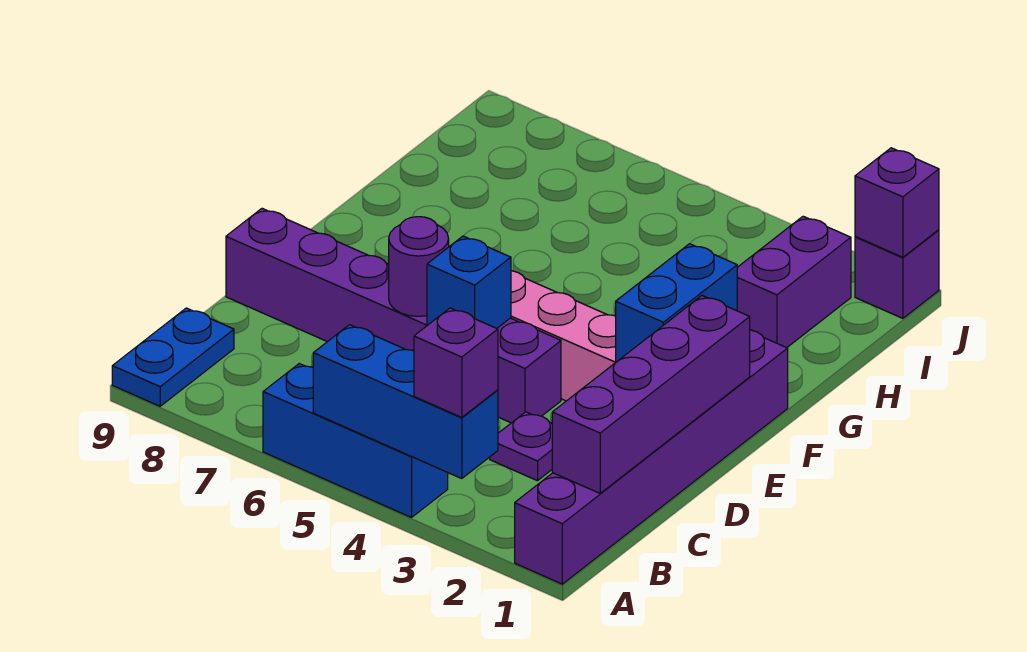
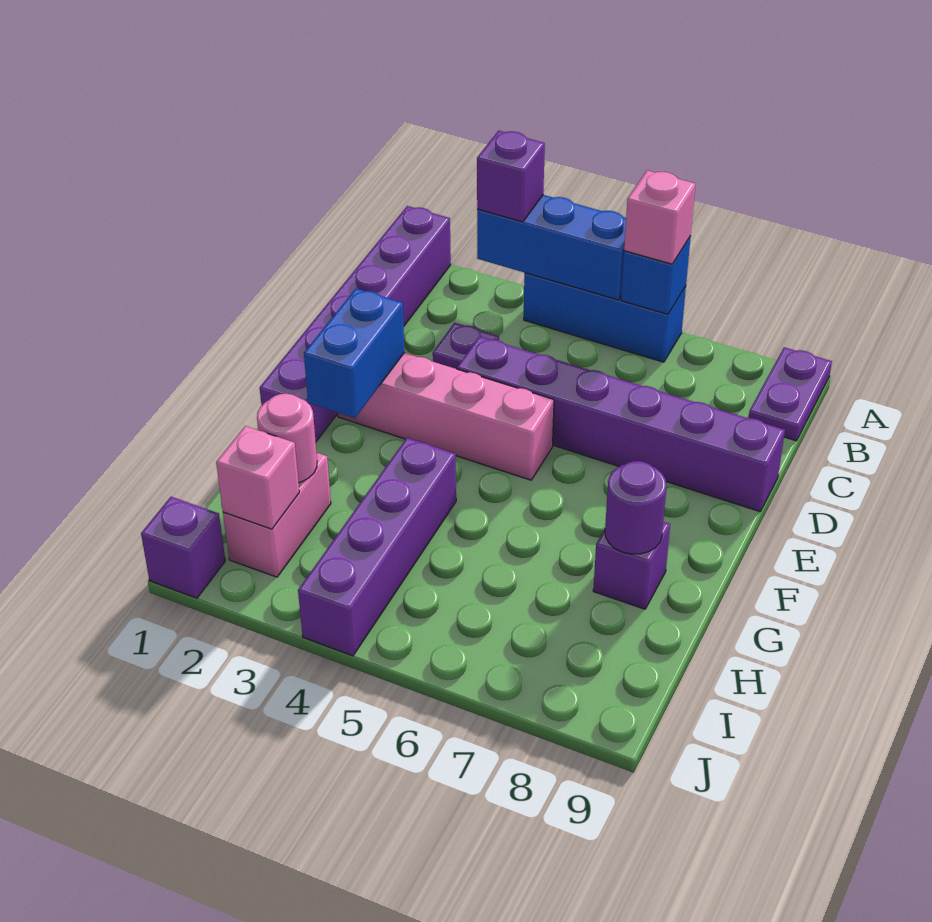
none -> pink brick A6 level 3
blue plate A9:B9 level 1 -> purple plate A9:B9 level 1
purple brick B1:E1 level 2 -> purple brick G4:J4 level 1
blue brick D5 level 2 -> blue brick A6 level 2
purple round brick D6 level 2 -> purple round brick G8 level 2
purple brick H2:I2 level 1 -> pink brick H2:I2 level 1
none -> pink round brick H2 level 2
none -> pink brick I2 level 2
purple brick J1 level 2 -> purple brick G8 level 1

